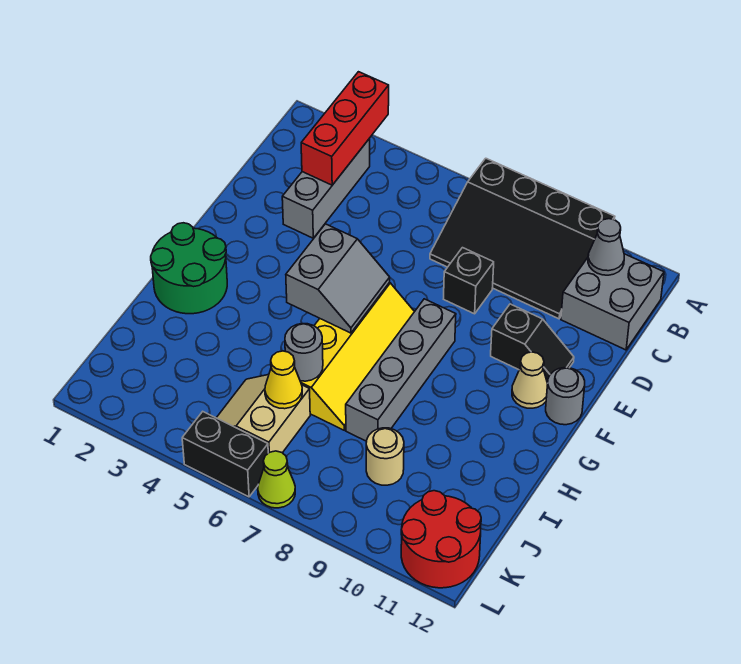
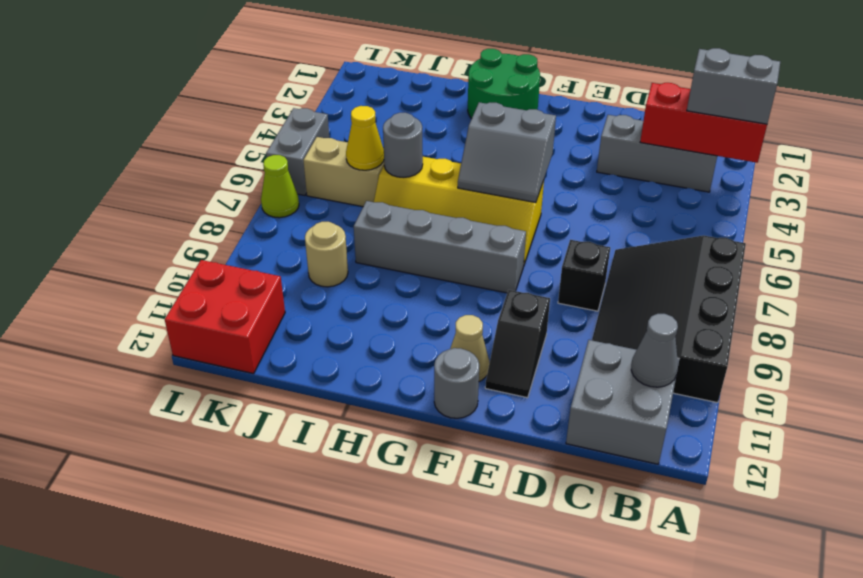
none -> grey brick A3:B3 level 3
red round brick K11:L12 level 1 -> red brick K11:L12 level 1
black brick L5:L6 level 1 -> grey brick L5:L6 level 1

